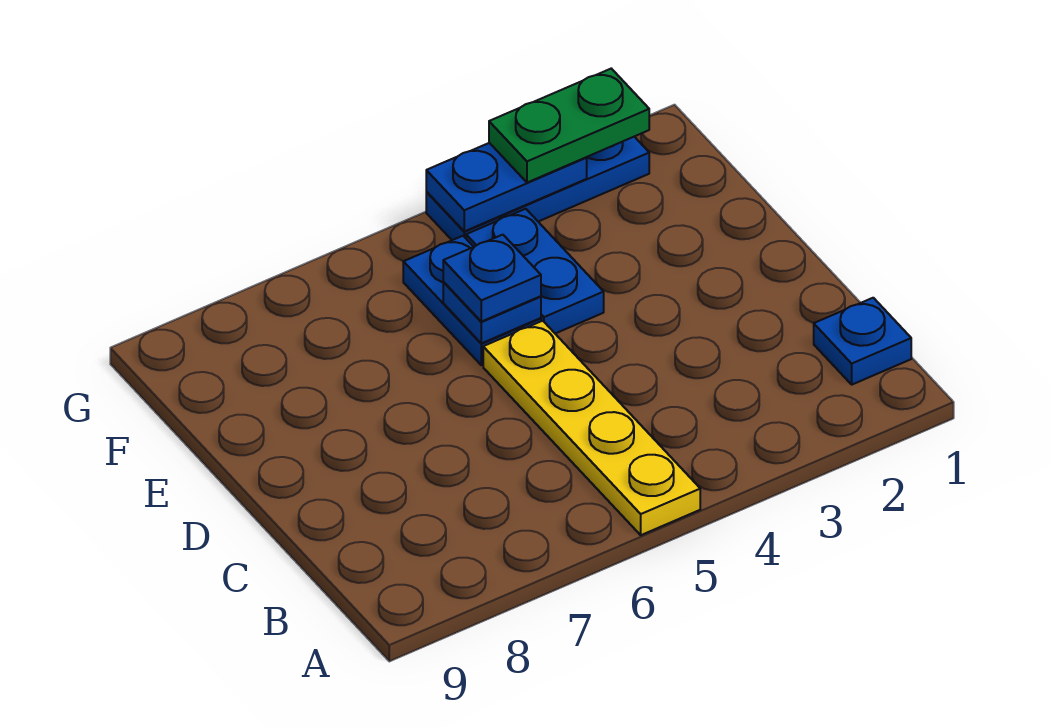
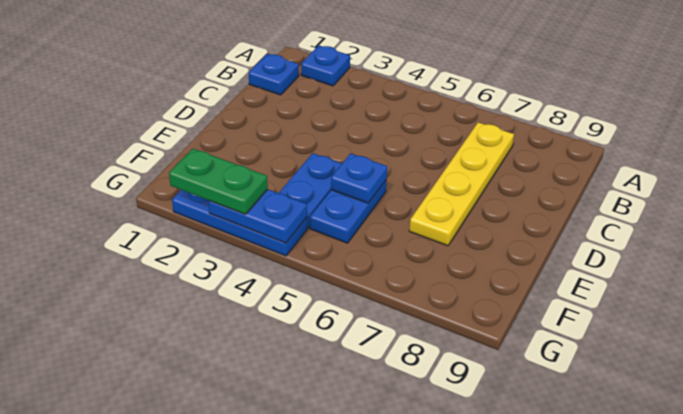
yellow plate A5:D5 level 1 -> yellow plate B7:E7 level 1
blue plate E5 level 3 -> blue plate A2 level 1

